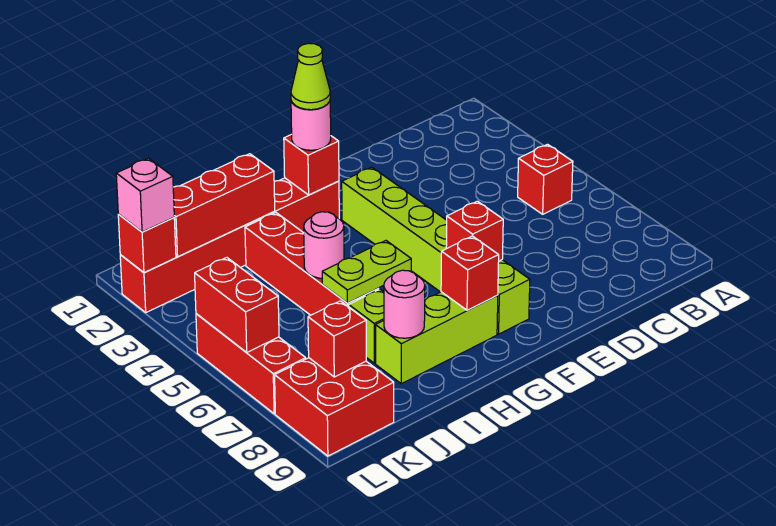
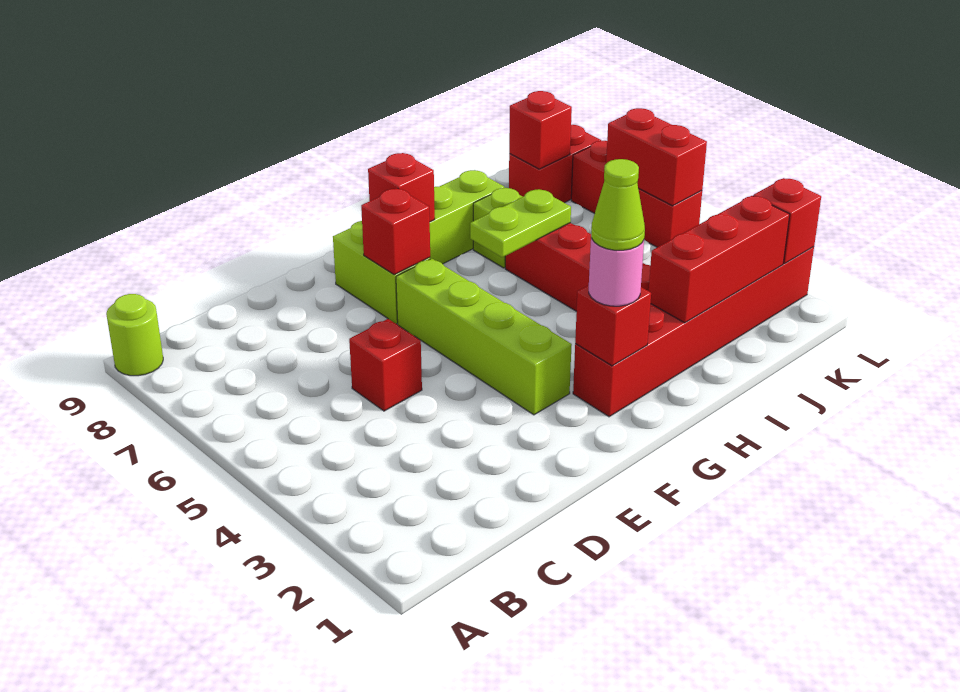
none -> lime round brick A9 level 1
red brick B5 level 1 -> red brick D5 level 1
pink round brick I5 level 2 -> none
pink round brick I8 level 2 -> none
red brick K8:L9 level 1 -> red brick K8:L8 level 1
pink brick L2 level 3 -> none

